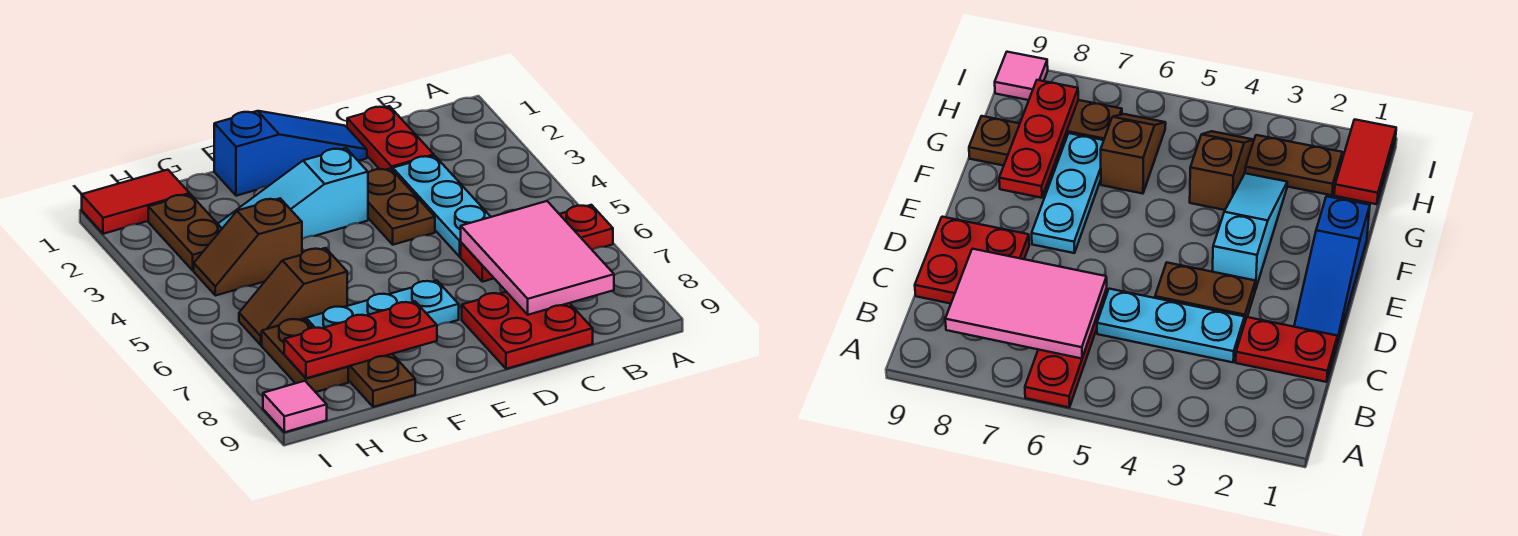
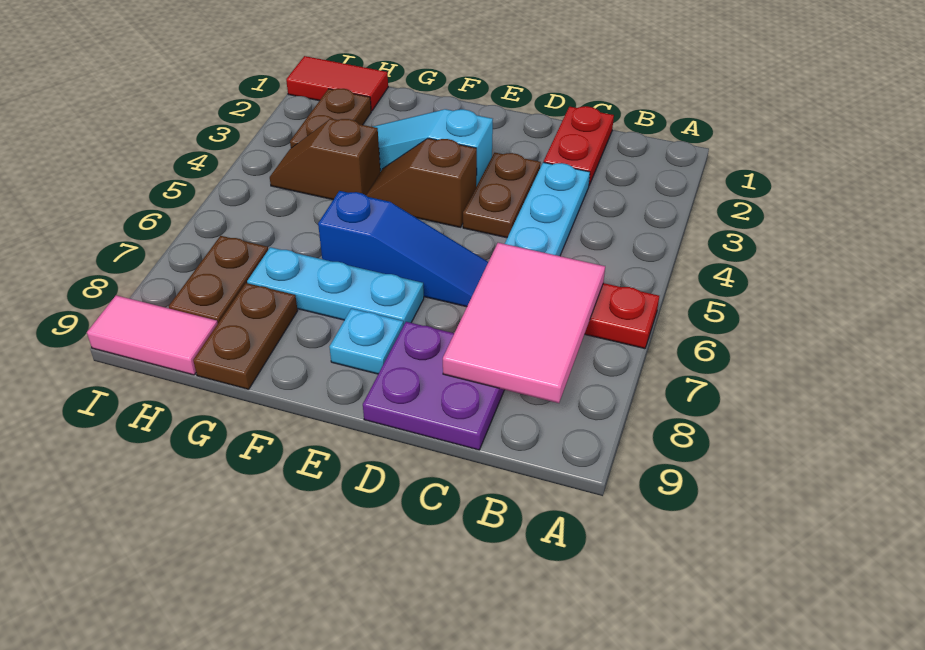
red plate C8:D9 level 1 -> purple plate C8:D9 level 1
blue slope D1:F1 level 1 top F -> blue slope D6:F6 level 1 top F
none -> cyan plate E8 level 1
red plate F8:H8 level 2 -> none
brown slope G6:H6 level 1 top G -> brown slope E4:F4 level 1 top E
pink tile I9 level 1 -> pink tile H9:I9 level 1

